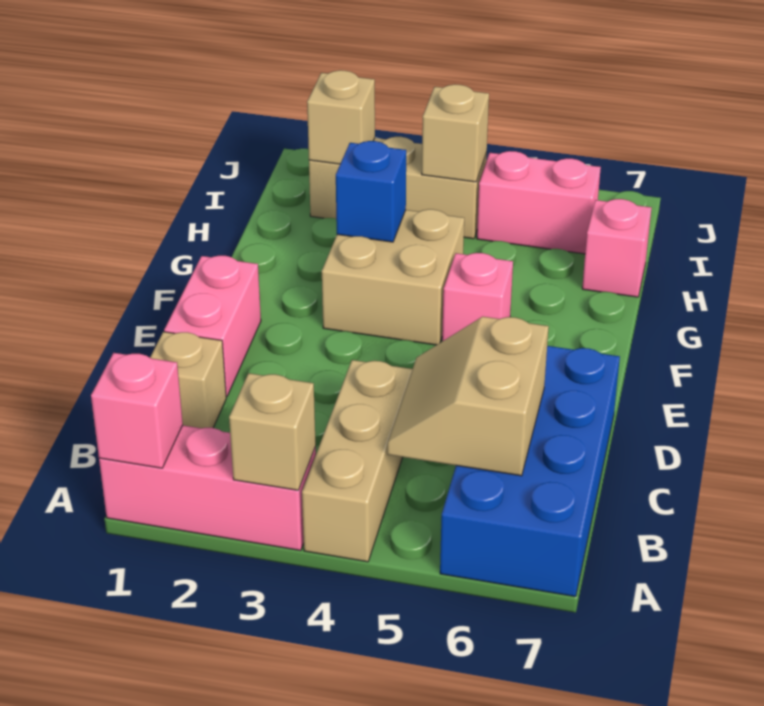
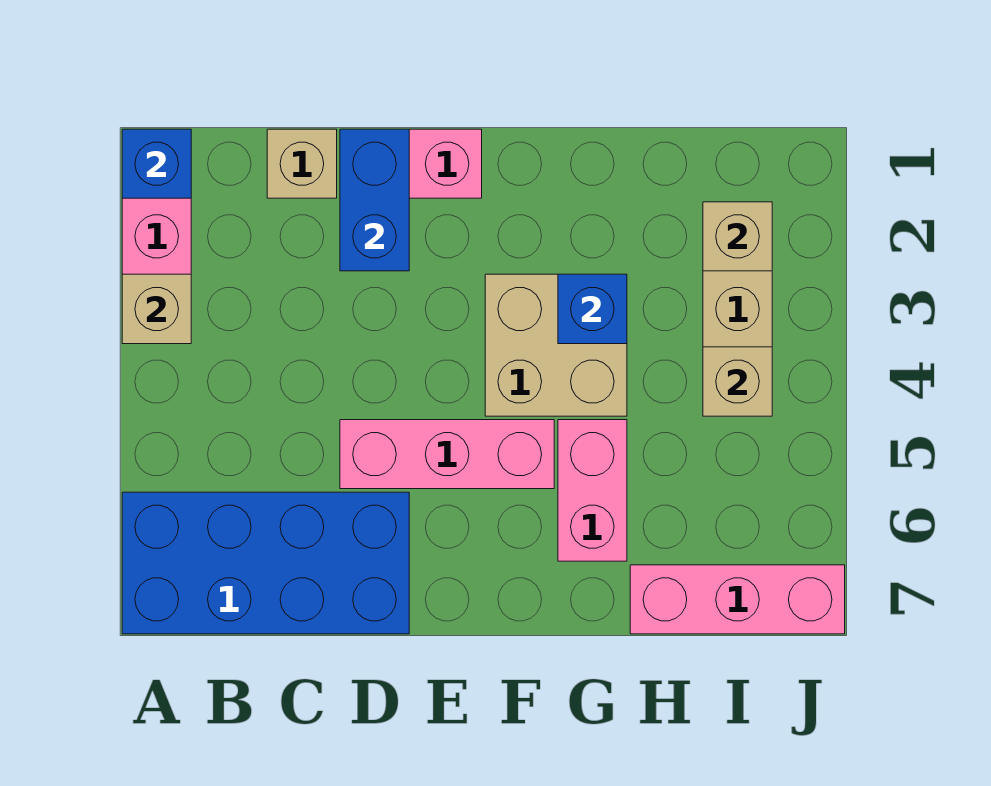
pink brick A1 level 2 -> blue brick A1 level 2
tan brick A4:C4 level 1 -> none
tan slope B5:C6 level 2 top 6 -> none
none -> blue brick D1:D2 level 2
pink brick F5 level 1 -> pink brick D5:F5 level 1
pink brick H7 level 1 -> pink brick H7:J7 level 1
pink brick I5:I6 level 1 -> pink brick G5:G6 level 1

